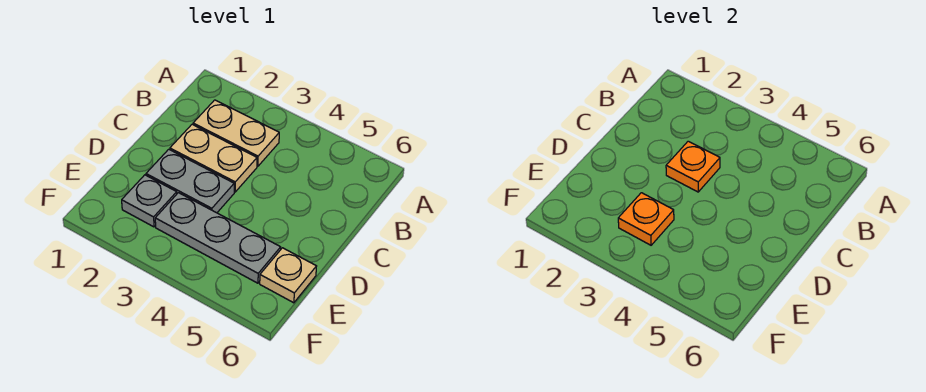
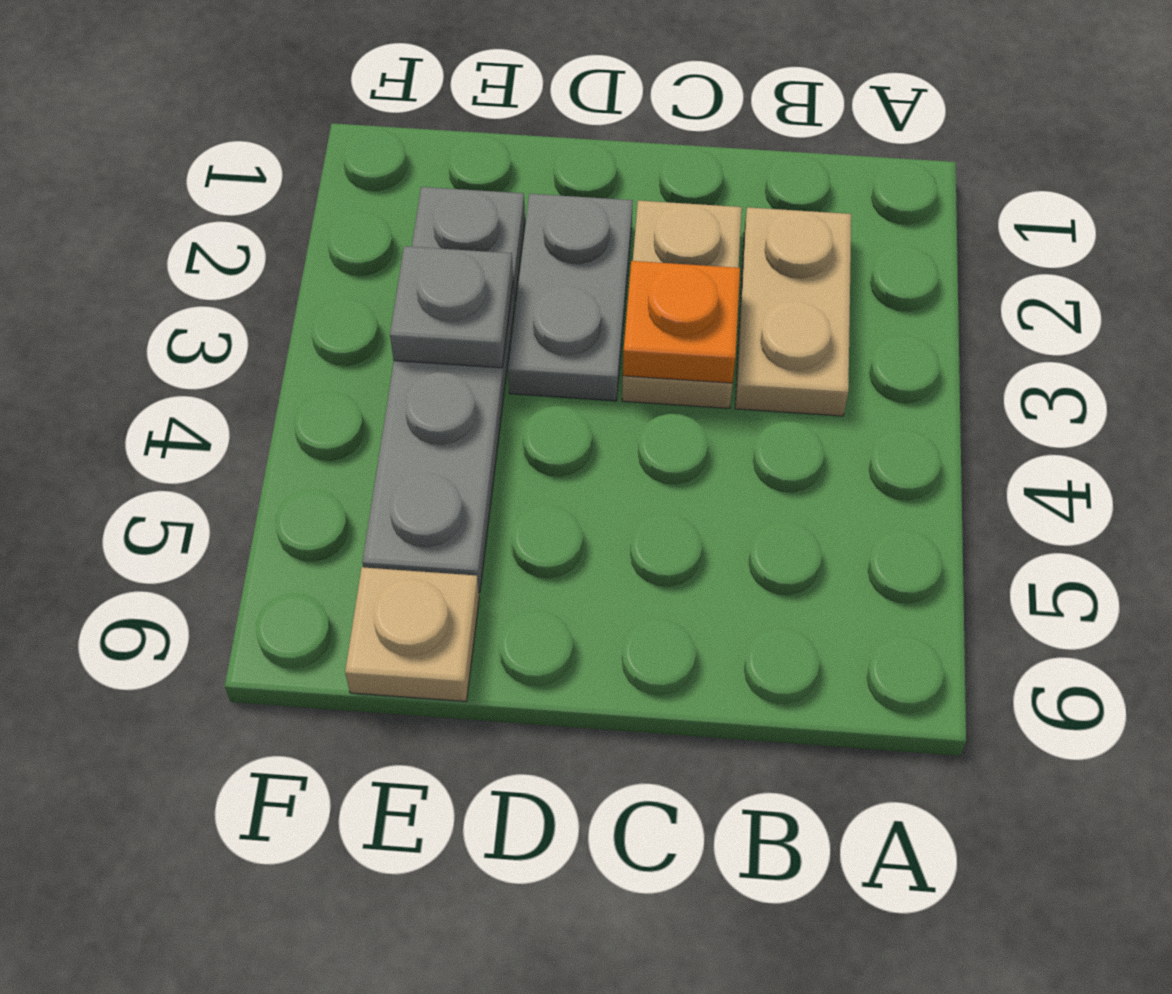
orange plate E3 level 2 -> grey plate E3 level 2

